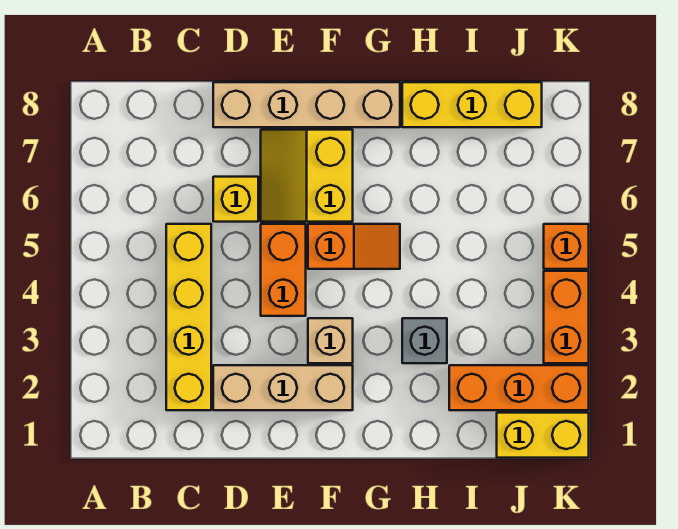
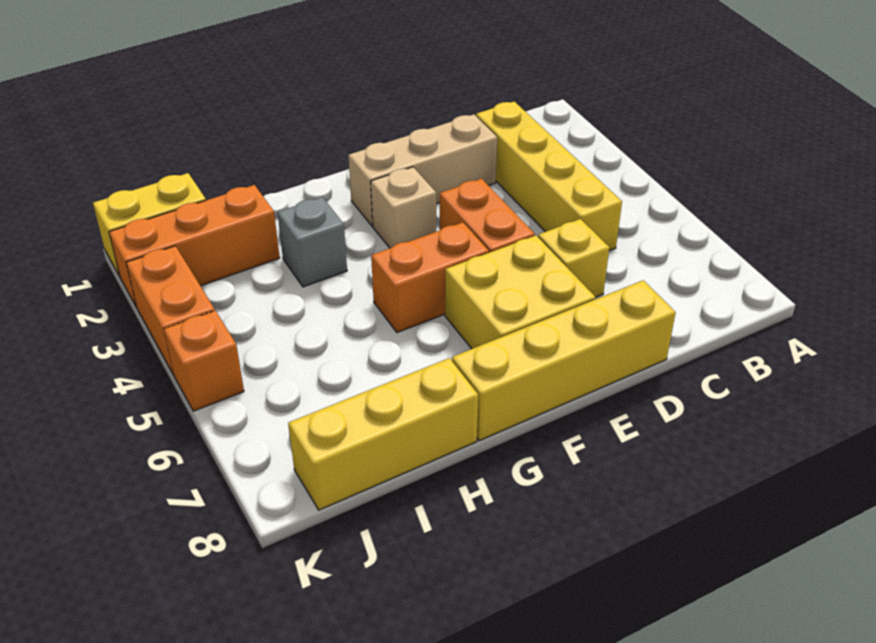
tan brick D8:G8 level 1 -> yellow brick D8:G8 level 1
yellow slope E6:F7 level 1 top F -> yellow brick E6:F7 level 1
orange slope F5:G5 level 1 top F -> orange brick F5:G5 level 1

